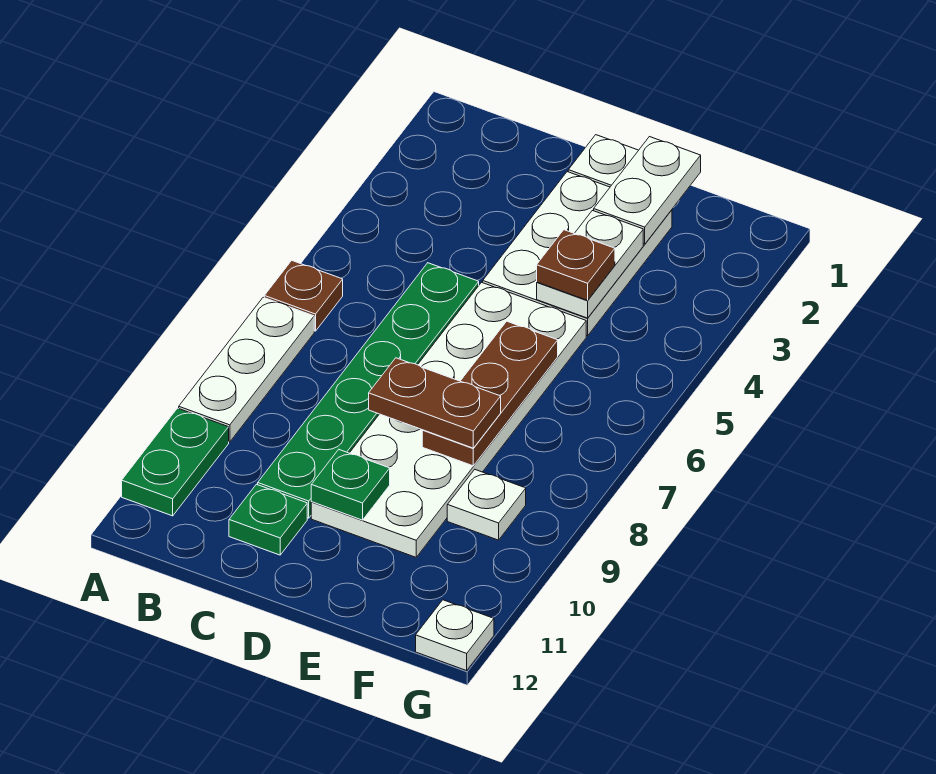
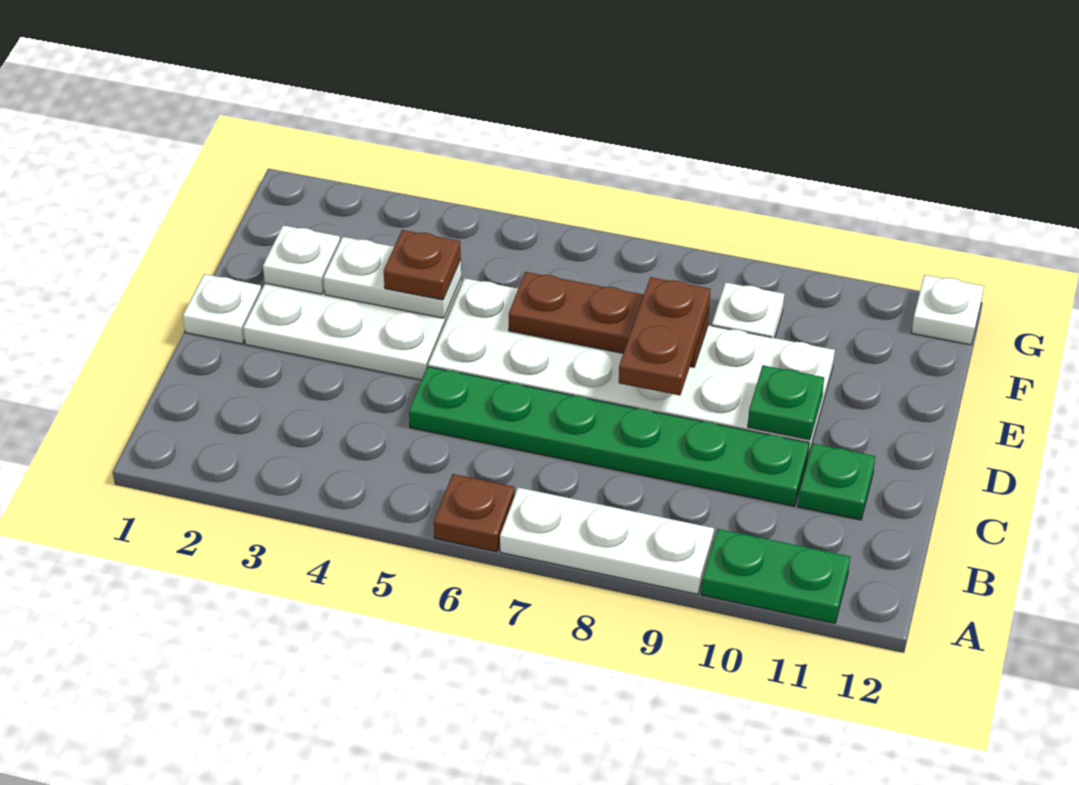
white plate E1:E2 level 2 -> white plate E2 level 2

